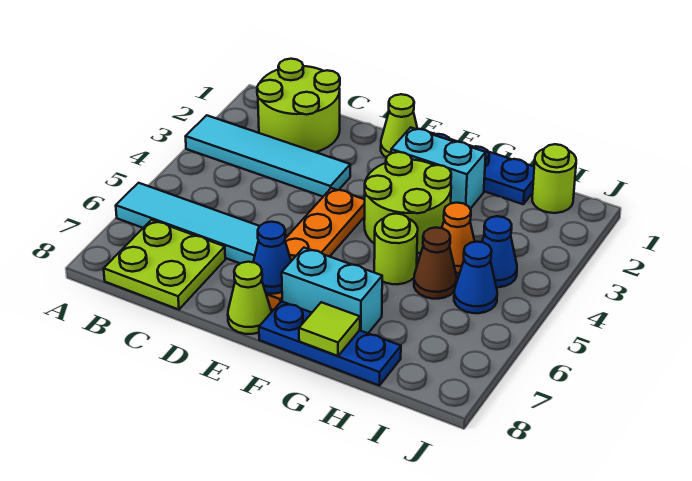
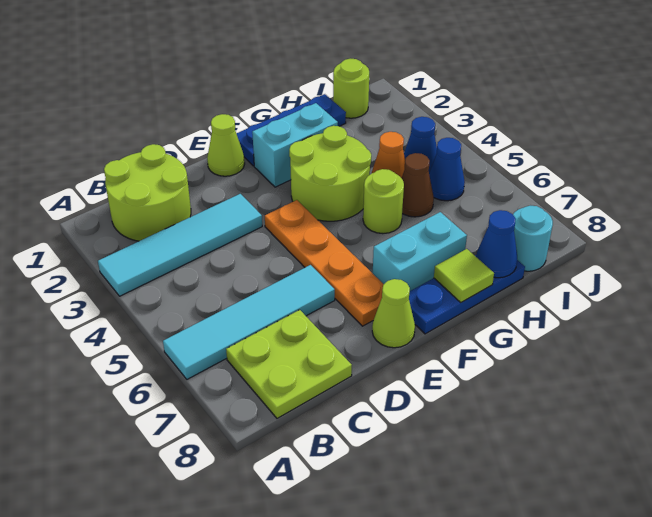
blue cone E7 level 2 -> blue cone H8 level 2
none -> cyan round brick I8 level 1

